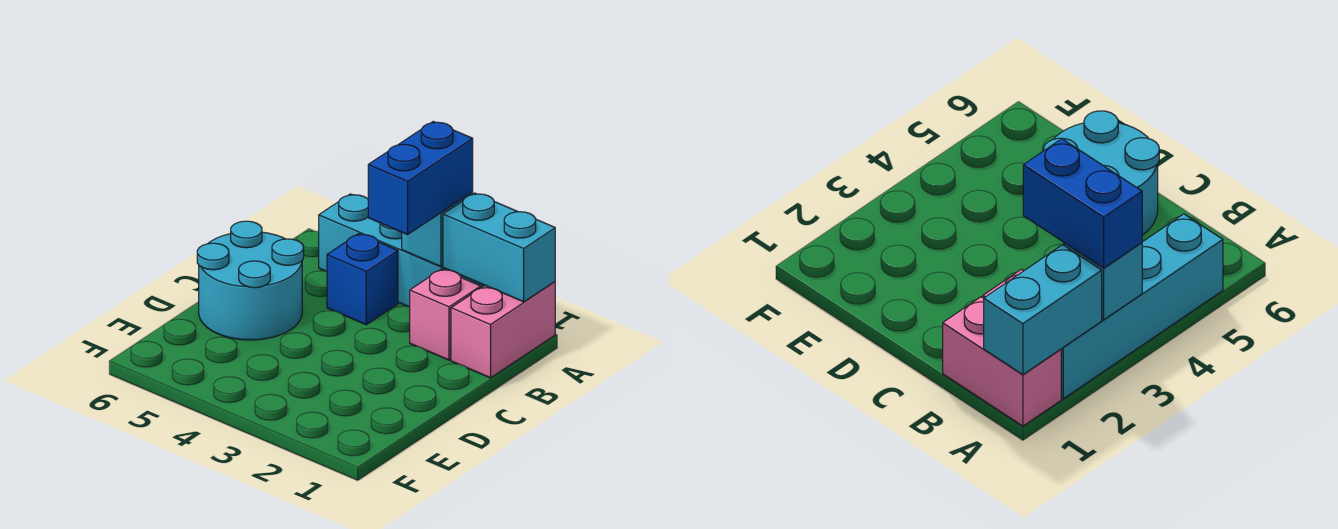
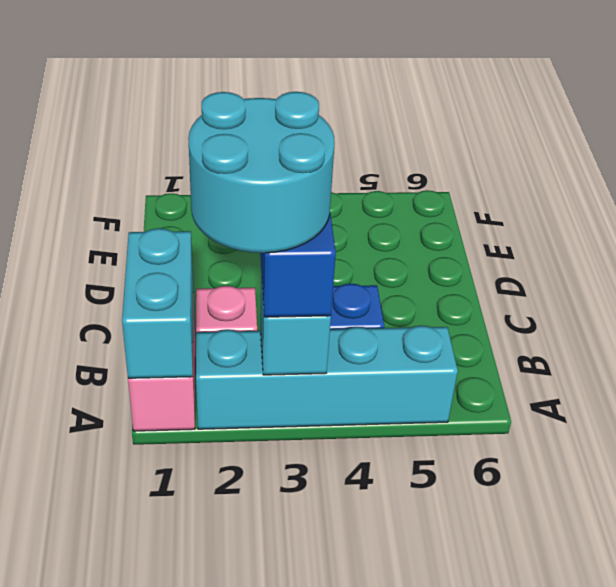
cyan brick A1:A2 level 2 -> cyan brick A1:B1 level 2
cyan round brick C5:D6 level 1 -> cyan round brick A2:B3 level 4

